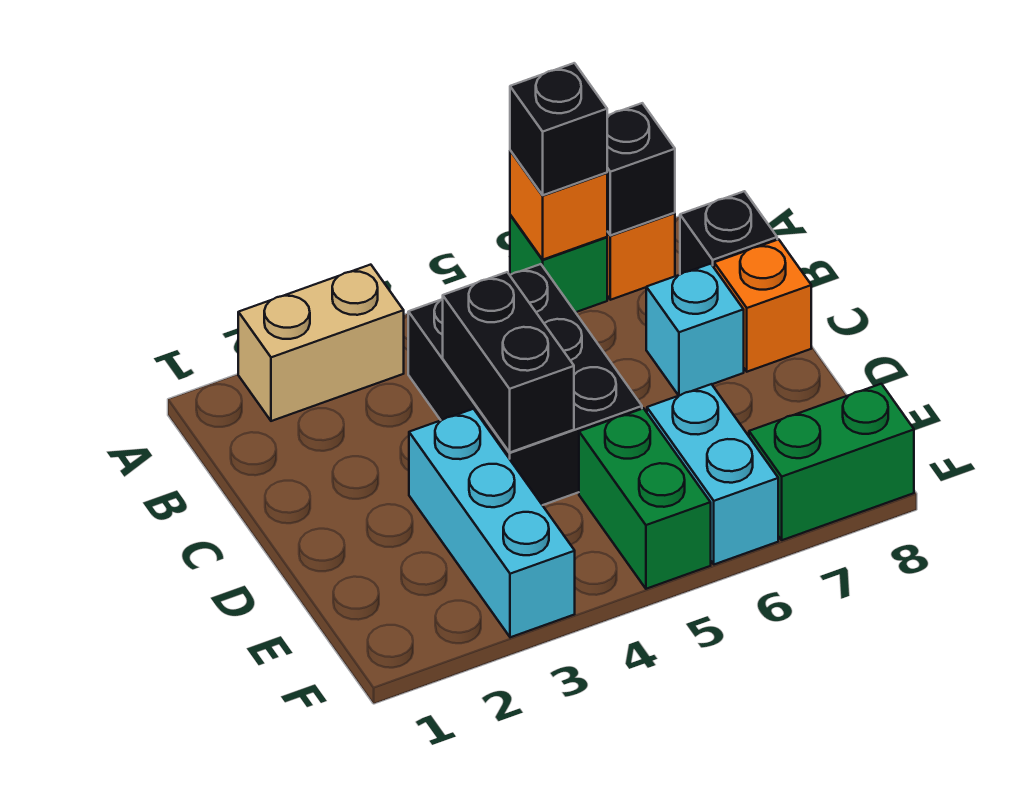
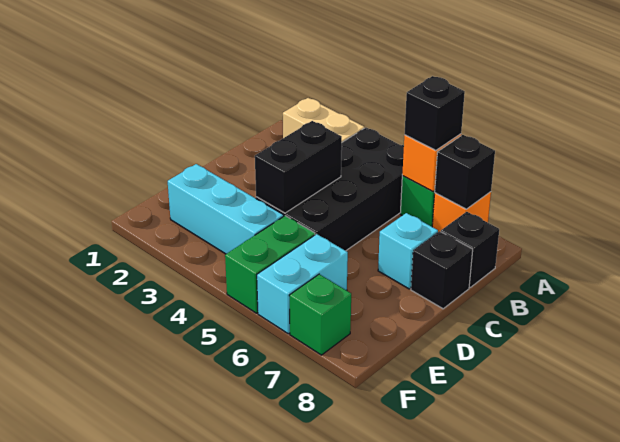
black brick B4:D5 level 1 -> black brick A4:D5 level 1
orange brick C8 level 1 -> black brick C8 level 1
cyan brick D3:F3 level 1 -> cyan brick E2:E4 level 1
green brick F7:F8 level 1 -> green brick F7 level 1

